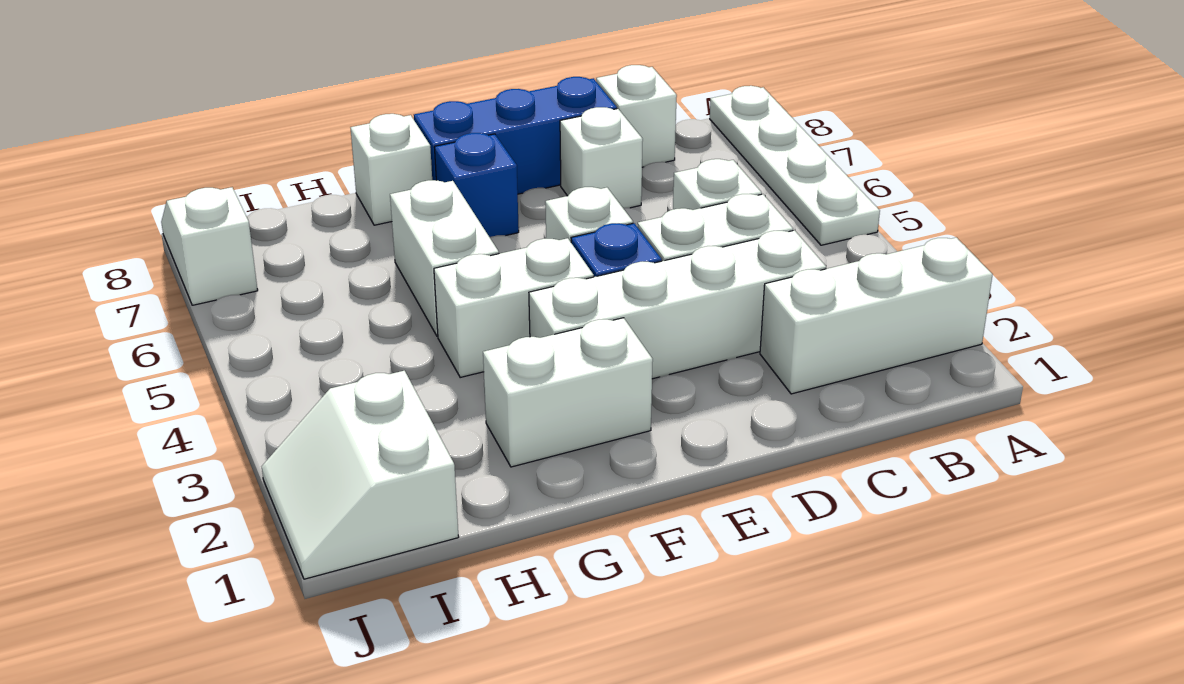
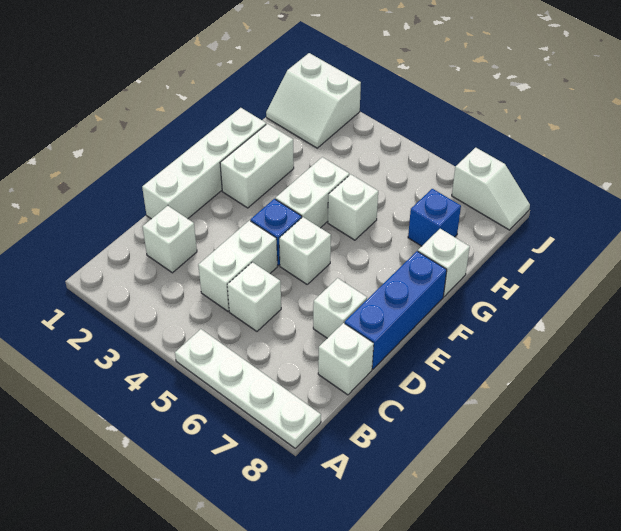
white brick A2:C2 level 1 -> white brick C2 level 1
white brick C3:F3 level 1 -> white brick D1:G1 level 1
blue brick F7 level 1 -> blue brick H7 level 1
white brick G5:G6 level 1 -> white brick G5 level 1
white slope I1:J2 level 1 top I -> white slope I1:J2 level 1 top J

